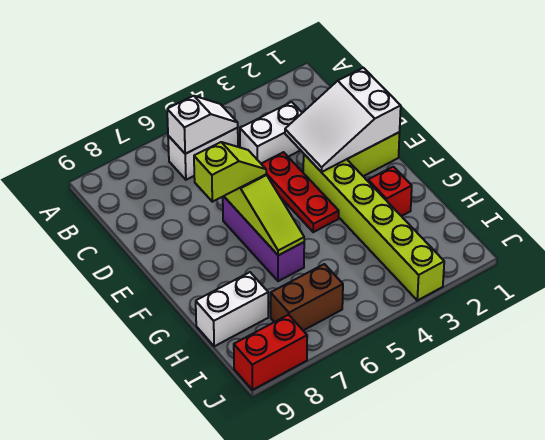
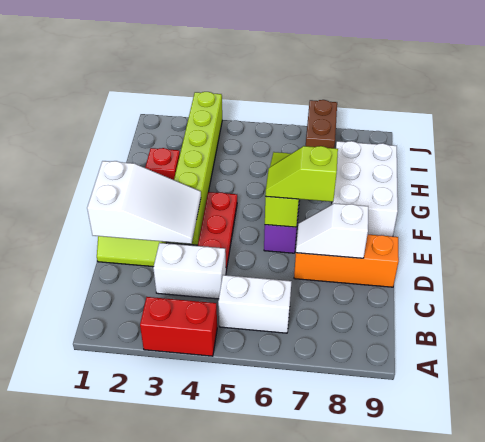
white slope B5:B6 level 2 top 6 -> white slope D7:D8 level 2 top 8
none -> orange brick D7:D9 level 1
white brick H8:H9 level 1 -> white brick F8:H9 level 1
brown brick I6:I7 level 1 -> brown brick I7:J7 level 1
red brick J8:J9 level 1 -> red brick A3:A4 level 1

